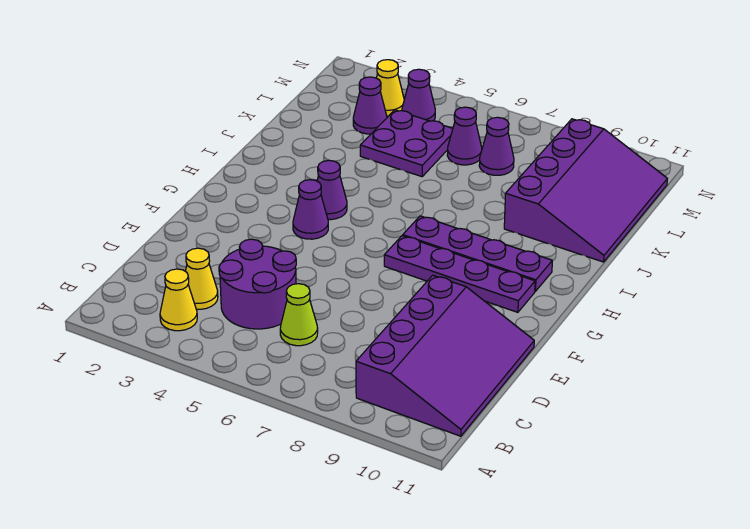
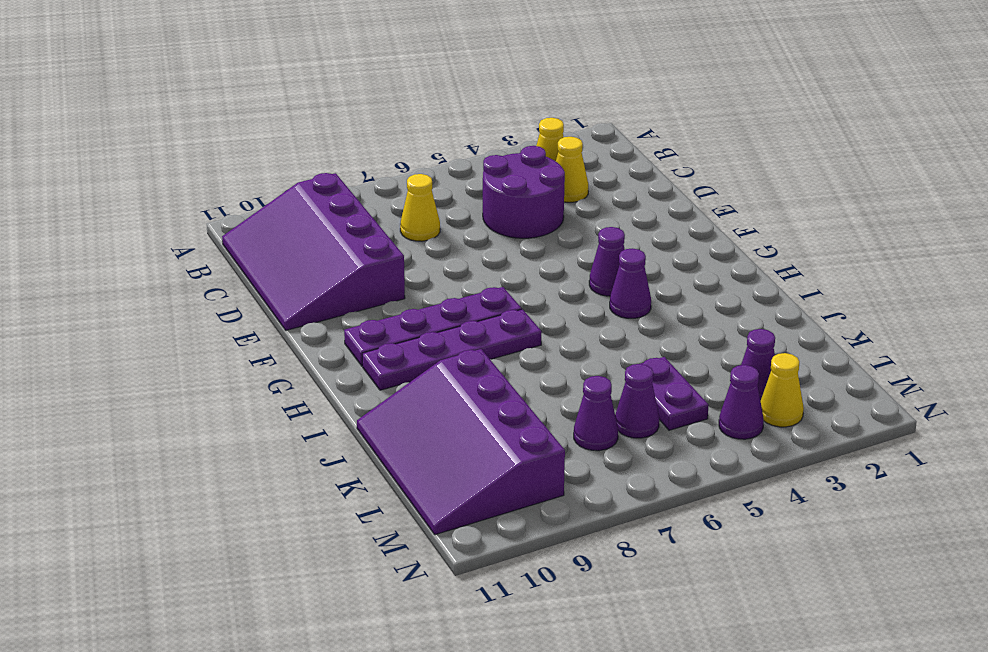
lime cone C6 level 1 -> none
none -> yellow cone C7 level 1
purple plate K4:L5 level 1 -> purple plate K5:L5 level 1

